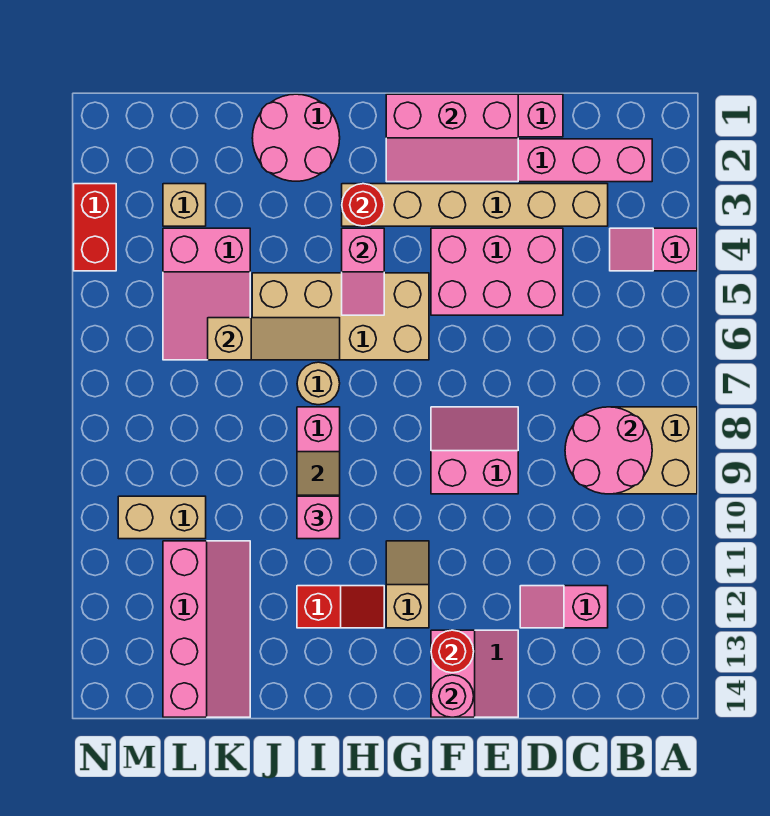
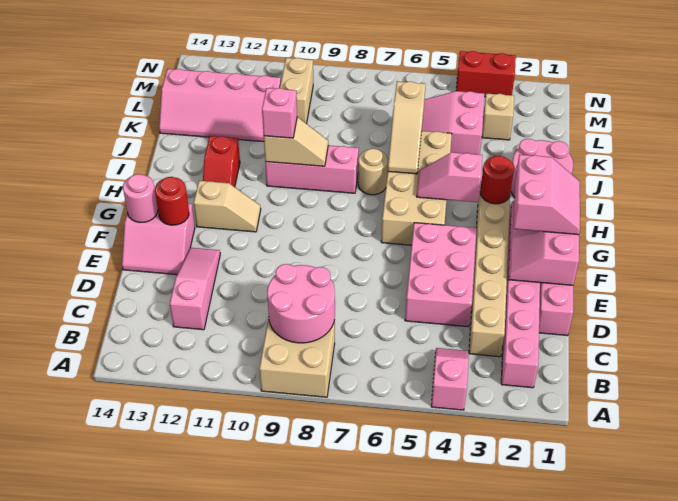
pink slope C12:D12 level 1 top C -> pink slope C12:E12 level 1 top C
pink slope E8:F9 level 1 top 9 -> pink slope F1:G2 level 3 top 2

